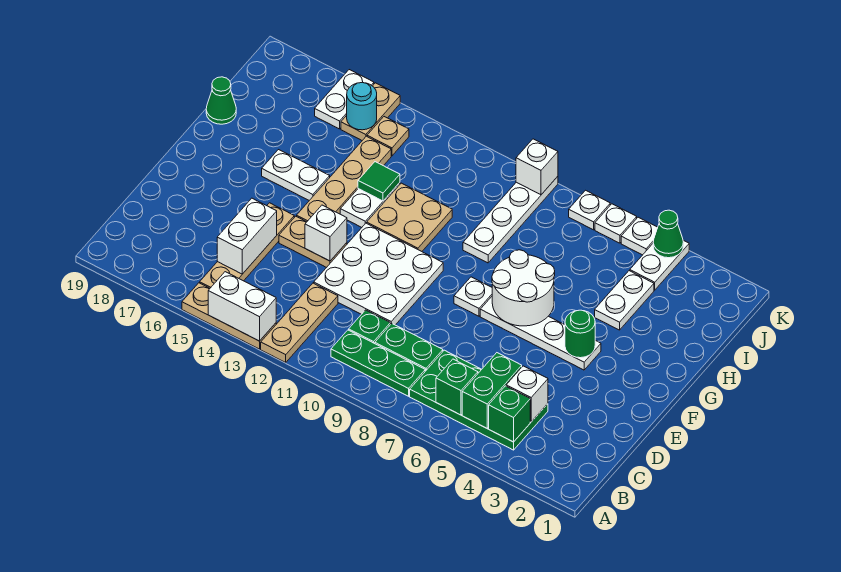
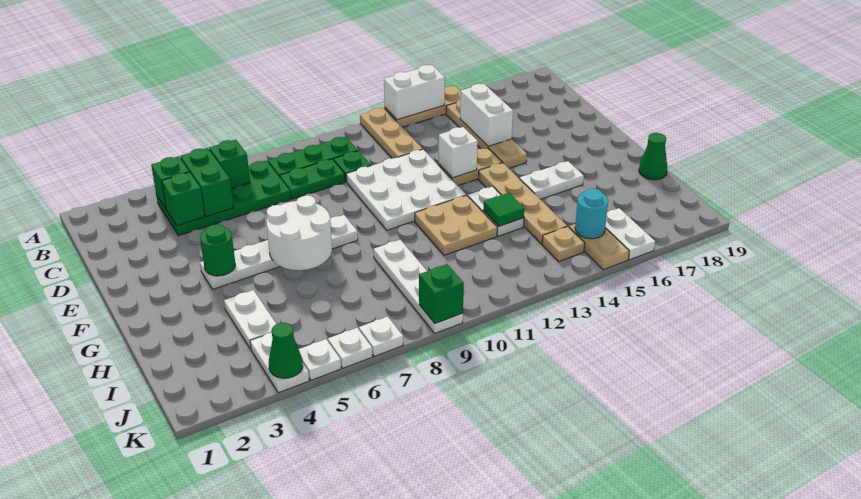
white brick C4 level 2 -> green brick C4 level 2
white brick K9 level 2 -> green brick K9 level 2

